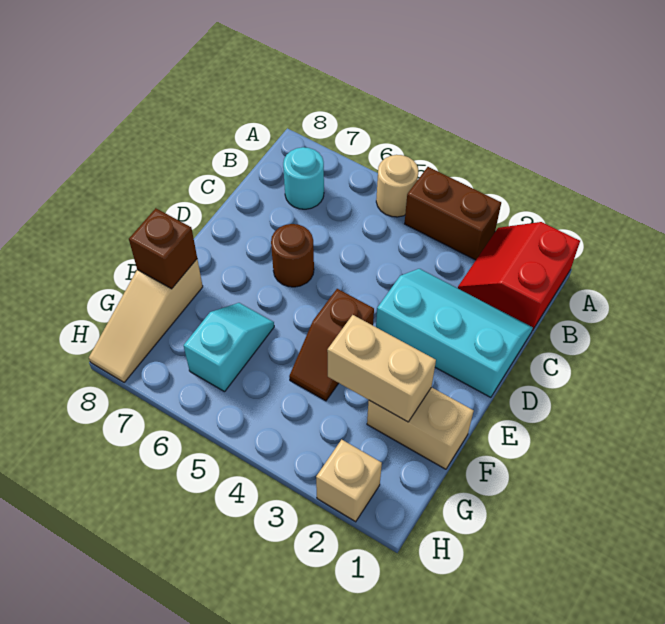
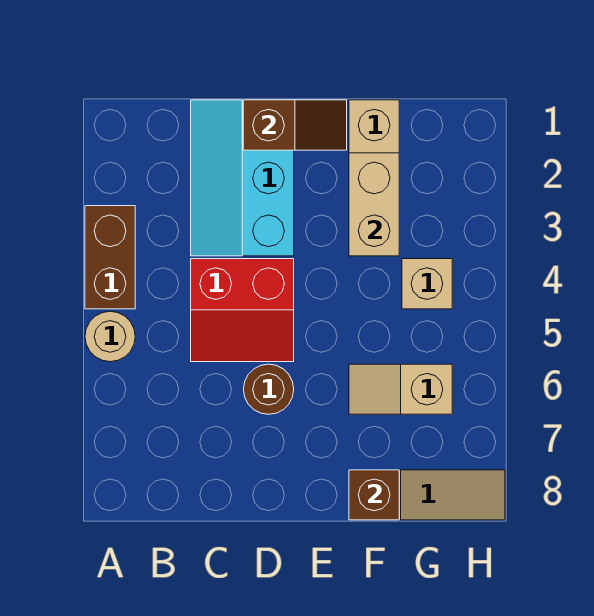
red slope A1:B2 level 1 top 1 -> red slope C4:D5 level 1 top 4
cyan round brick B7 level 1 -> none
brown slope E4:F4 level 1 top E -> brown slope D1:E1 level 2 top D
cyan slope F6:G6 level 1 top G -> tan slope F6:G6 level 1 top G
tan brick H2 level 1 -> tan brick G4 level 1

